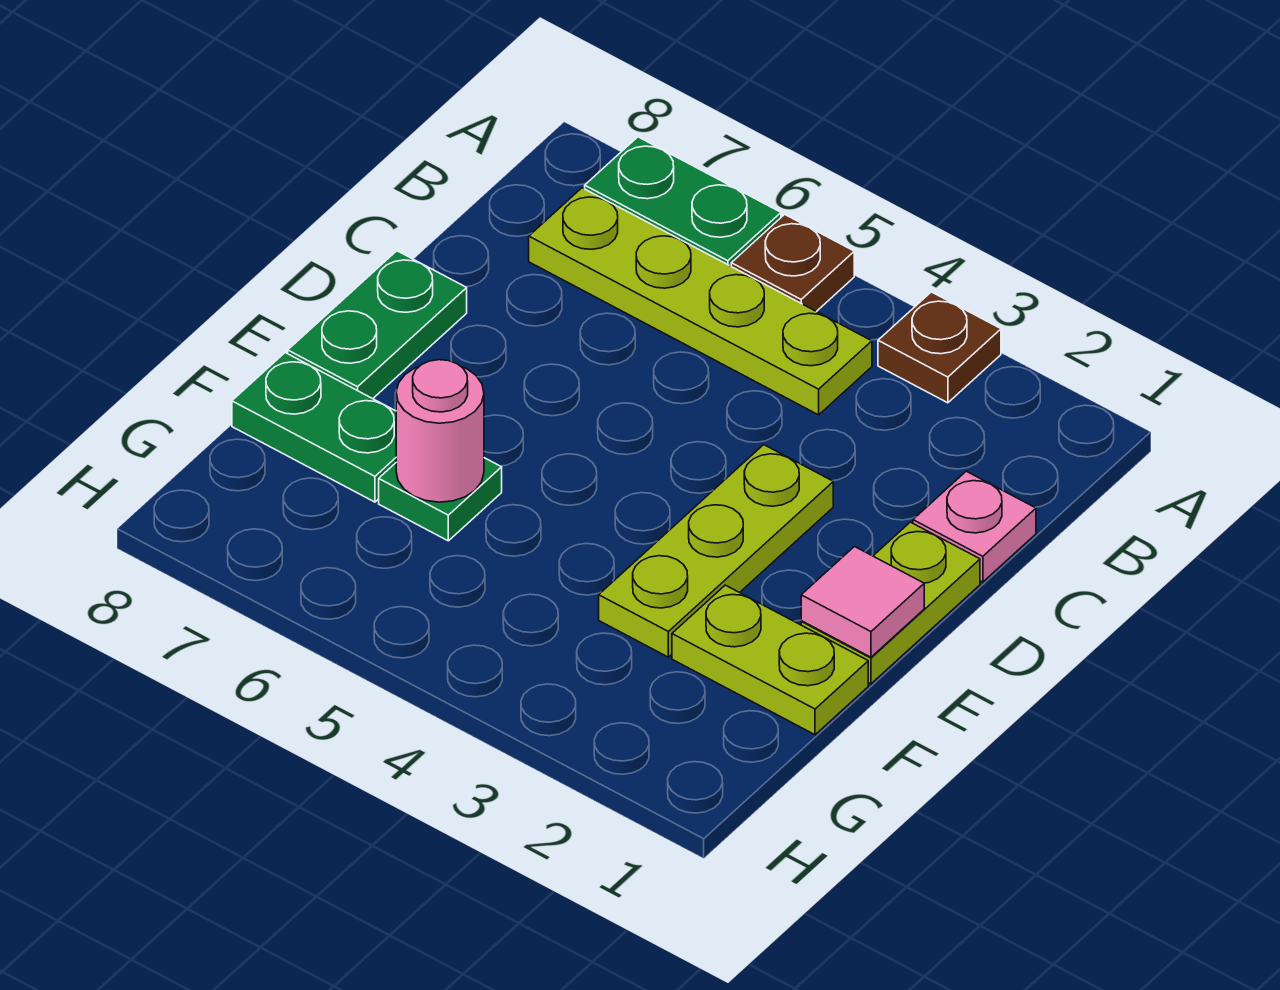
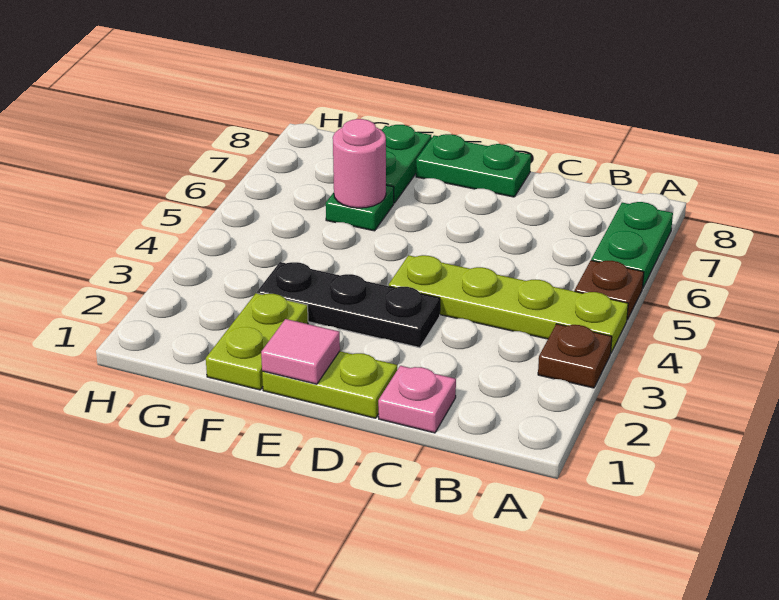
lime plate B4:B7 level 1 -> lime plate A4:D4 level 1
lime plate D3:F3 level 1 -> black plate D3:F3 level 1

